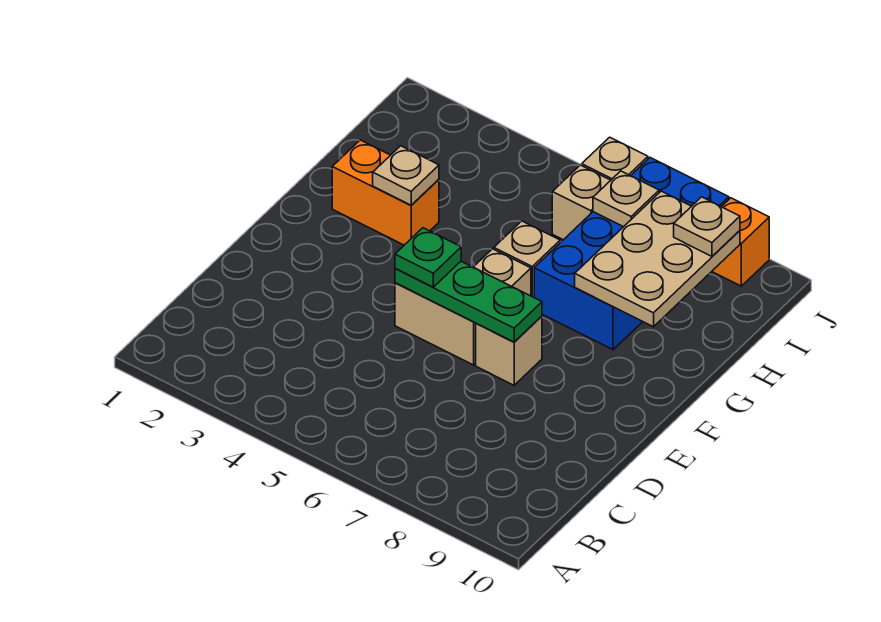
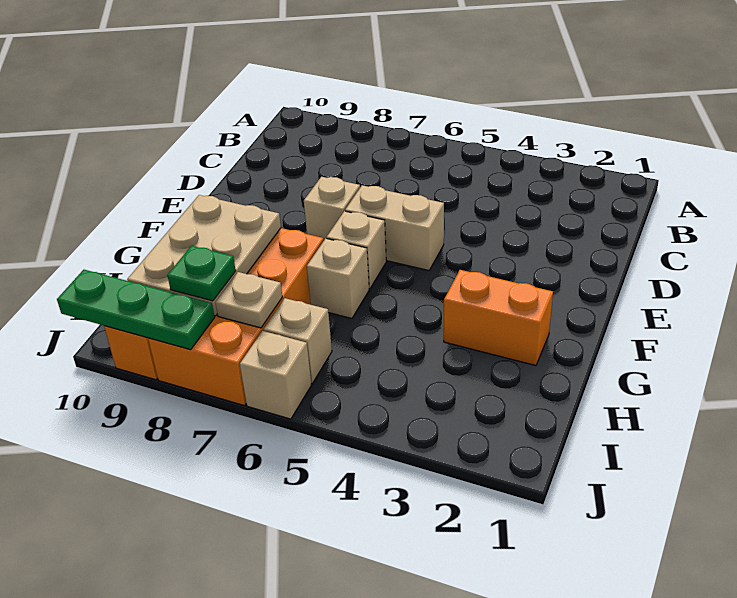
green plate E5:E7 level 2 -> green plate J8:J10 level 2
green plate E5 level 3 -> green plate I8 level 3
tan plate G3 level 2 -> none
blue brick G7:J8 level 1 -> orange brick G7:J8 level 1
tan plate I9 level 3 -> none

